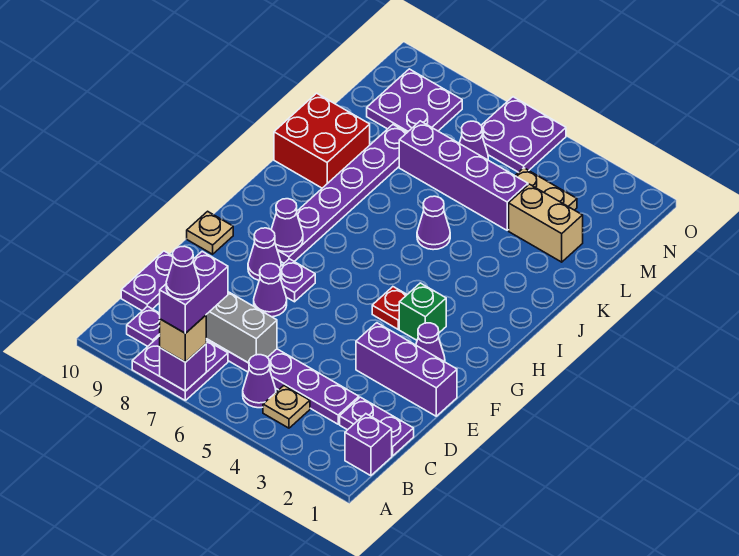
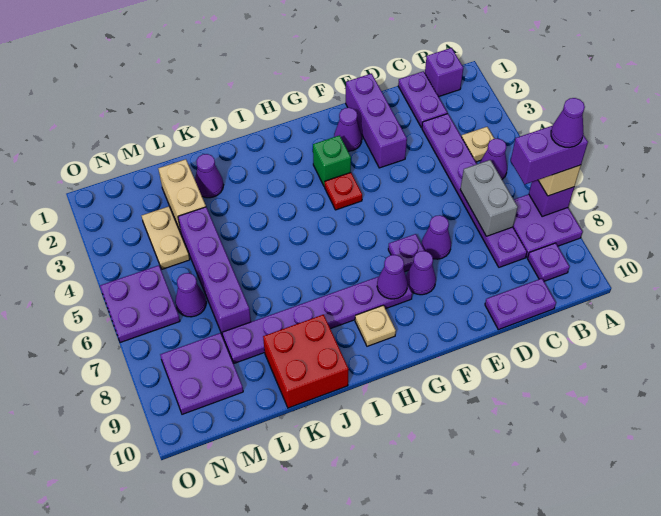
tan plate F10 level 1 -> tan plate H9 level 1
purple cone J5 level 1 -> purple cone K2 level 1

